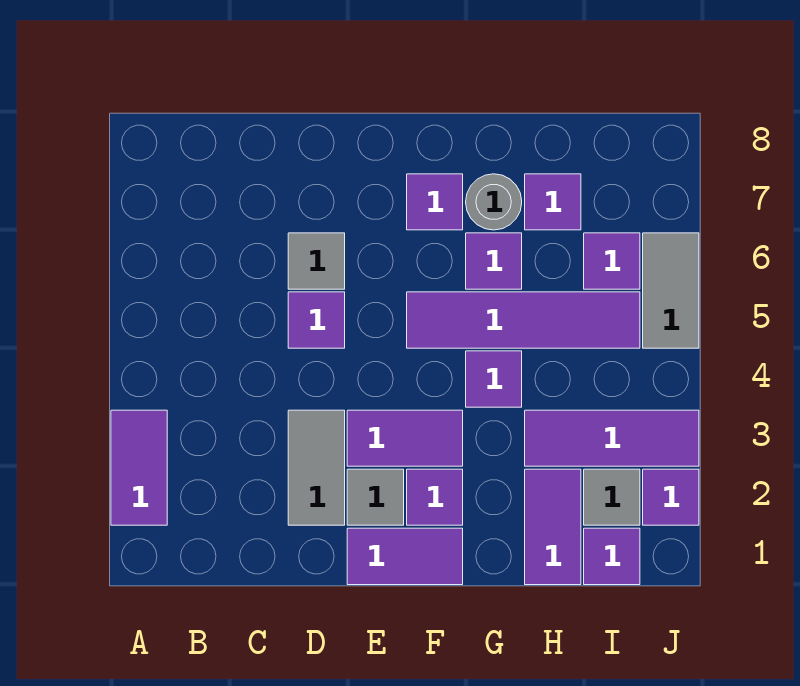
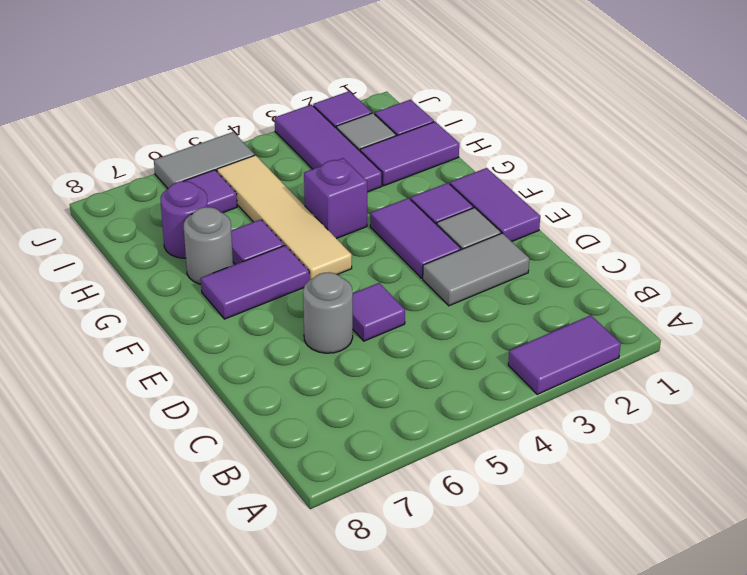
grey tile D6 level 1 -> grey round brick D6 level 1
purple tile F5:I5 level 1 -> tan tile F5:I5 level 1
purple tile F7 level 1 -> purple tile F6:F7 level 1
purple tile G4 level 1 -> purple brick G4 level 1
purple tile H7 level 1 -> purple round brick H7 level 1

